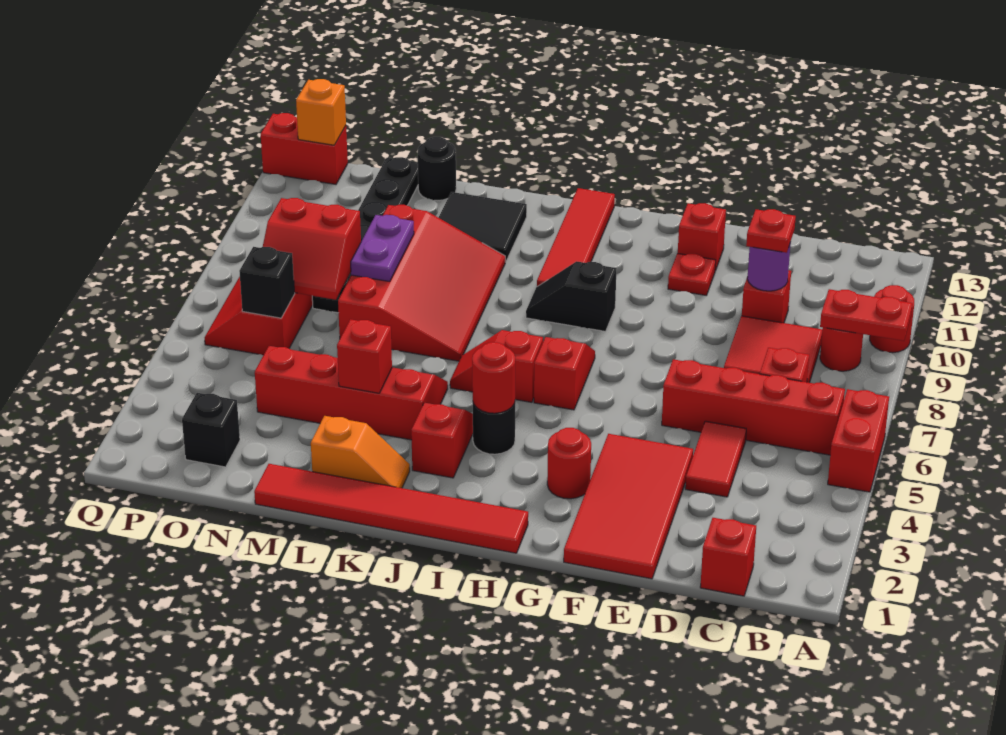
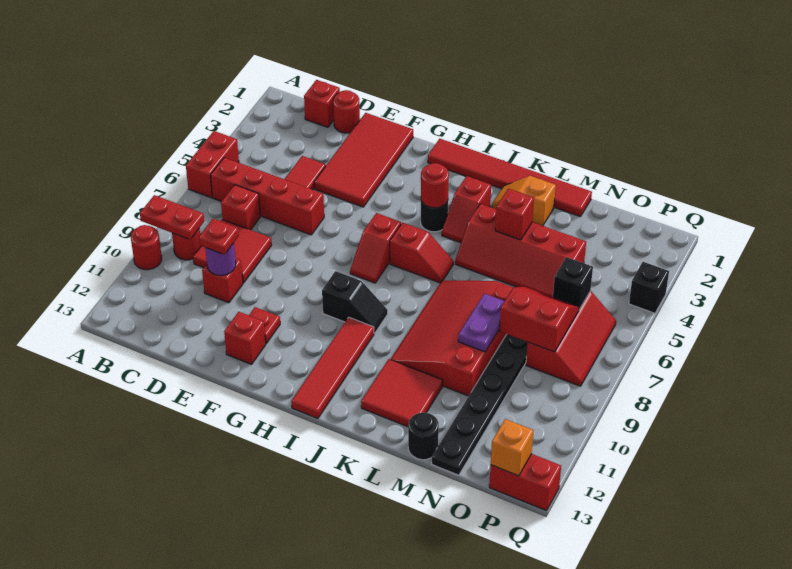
red round brick G3 level 1 -> red round brick D1 level 1
black tile K11:L12 level 1 -> red tile K11:L12 level 1
black brick O2 level 1 -> black brick Q4 level 1

